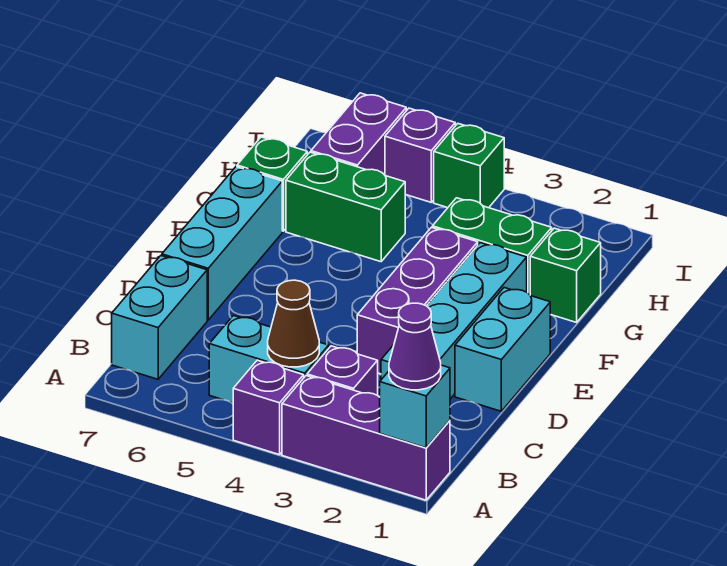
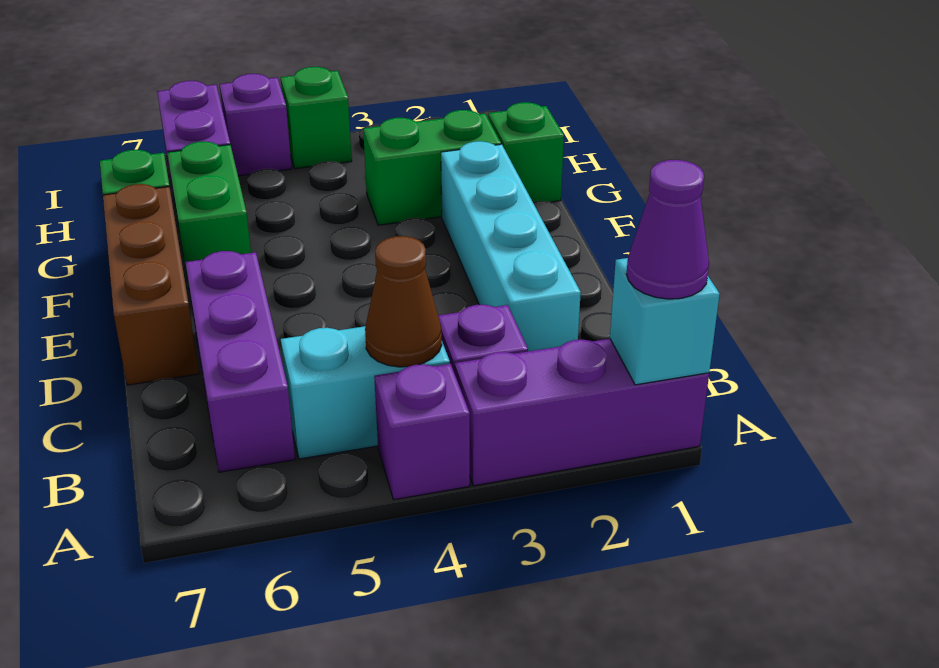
cyan brick B7:C7 level 1 -> none
cyan brick D1:E1 level 1 -> none
purple brick D3:F3 level 1 -> purple brick B6:D6 level 1
cyan brick D7:F7 level 1 -> brown brick D7:F7 level 1
green brick G5:G6 level 1 -> green brick F6:G6 level 1

